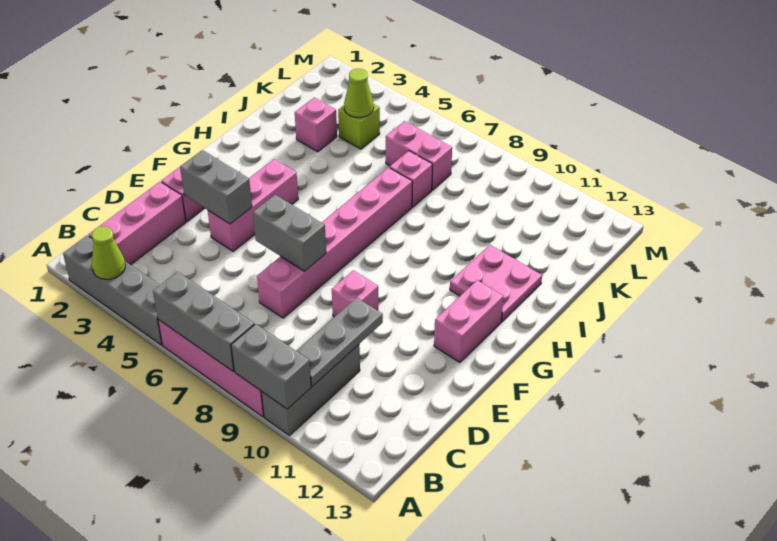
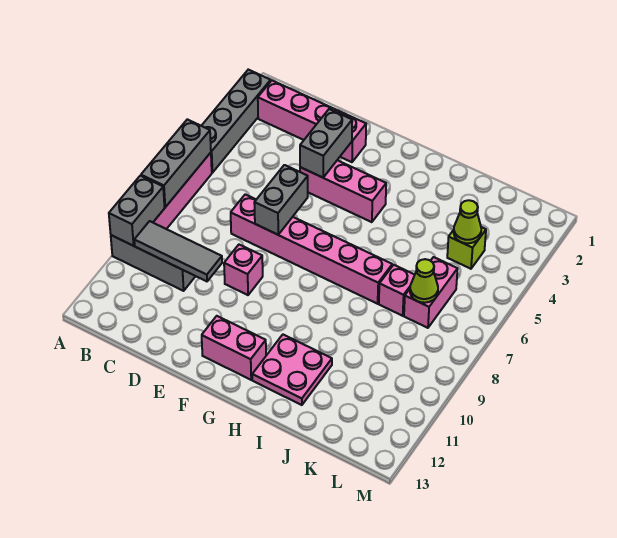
lime cone A3 level 2 -> lime cone K7 level 2
grey plate B10:D10 level 2 -> grey tile B10:D10 level 2
pink brick J3 level 1 -> none

